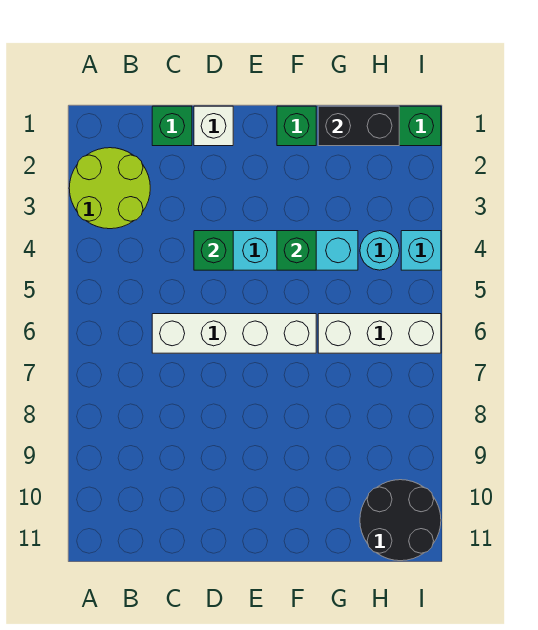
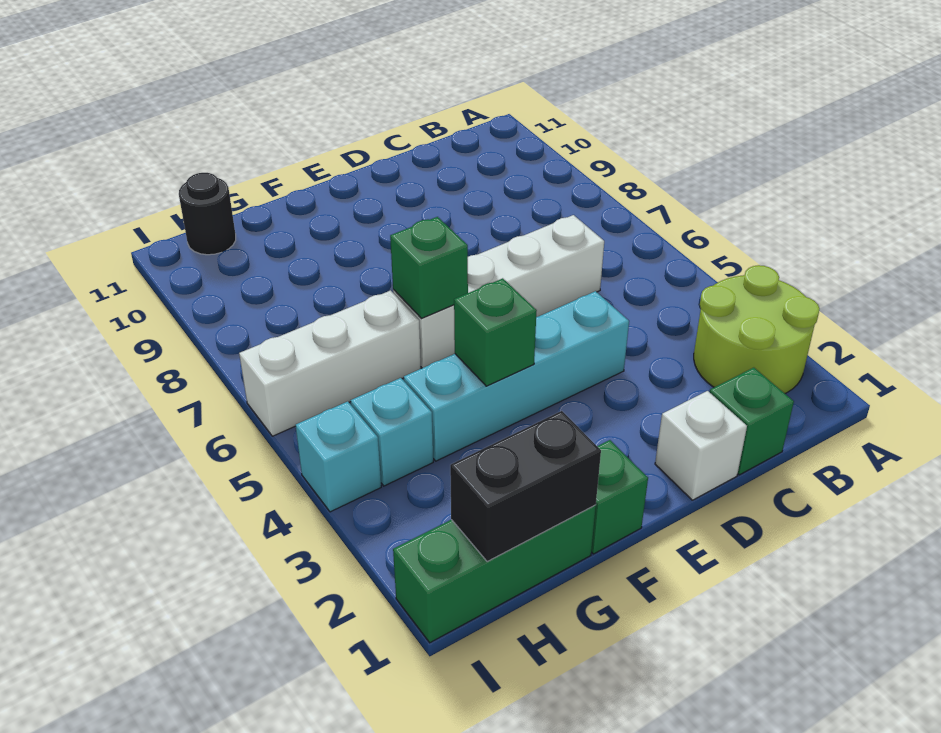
green brick D4 level 2 -> green brick F6 level 2
cyan round brick H4 level 1 -> cyan brick H4 level 1
black round brick H10:I11 level 1 -> black round brick H11 level 1

